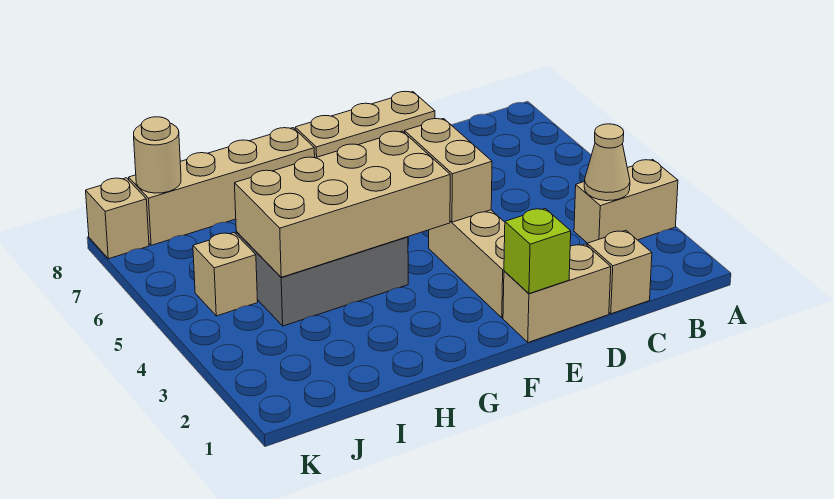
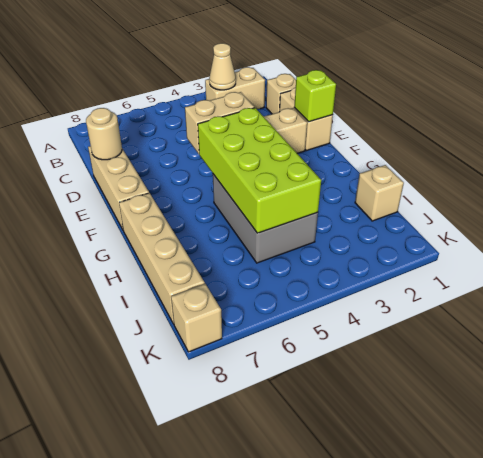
tan brick A3:B3 level 1 -> tan brick B2:B3 level 1
tan brick F4:I5 level 2 -> lime brick F4:I5 level 2
tan brick J5 level 1 -> tan brick I1 level 1
tan round brick J8 level 2 -> tan round brick D8 level 2

